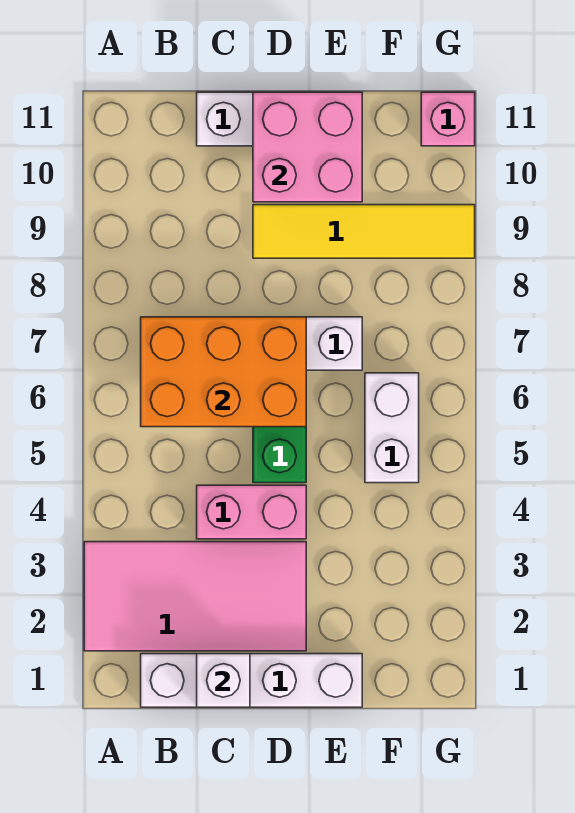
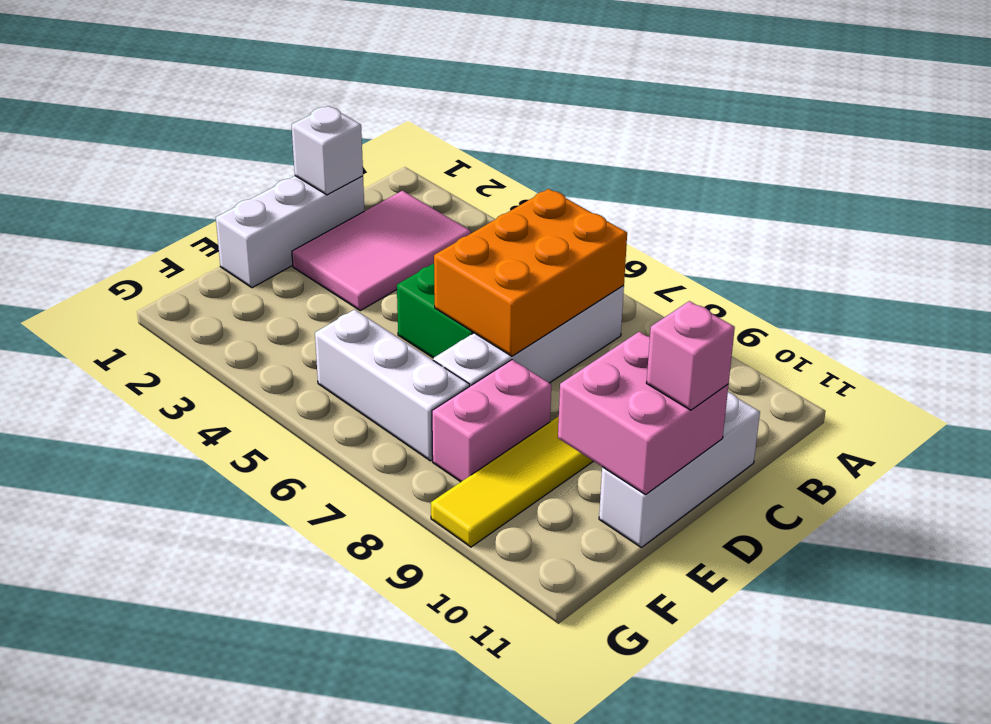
pink tile A2:D3 level 1 -> pink tile B2:D3 level 1
white brick B1:E1 level 1 -> white brick C1:E1 level 1
pink brick C4:D4 level 1 -> pink brick E8:F8 level 1
white brick F5:F6 level 1 -> white brick F5:F7 level 1
pink brick G11 level 1 -> pink brick D11 level 3

